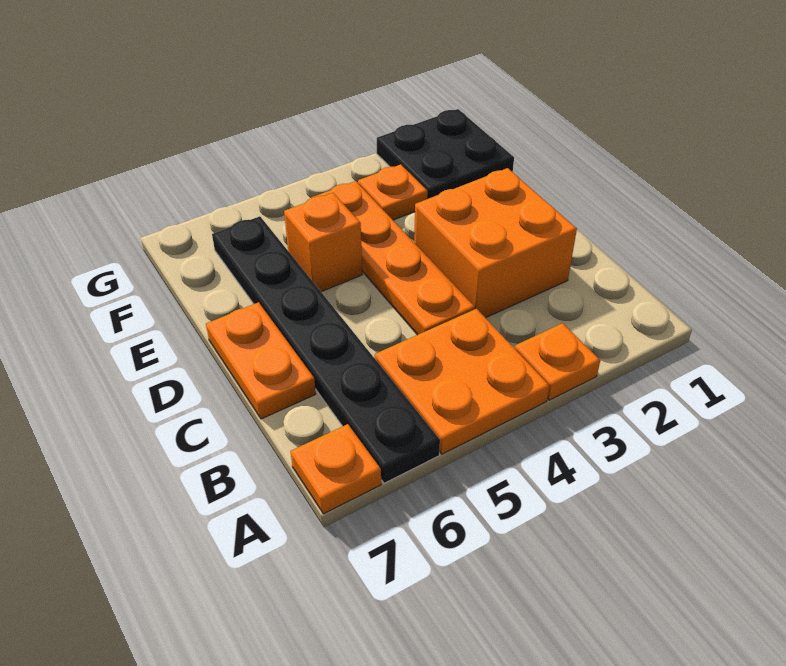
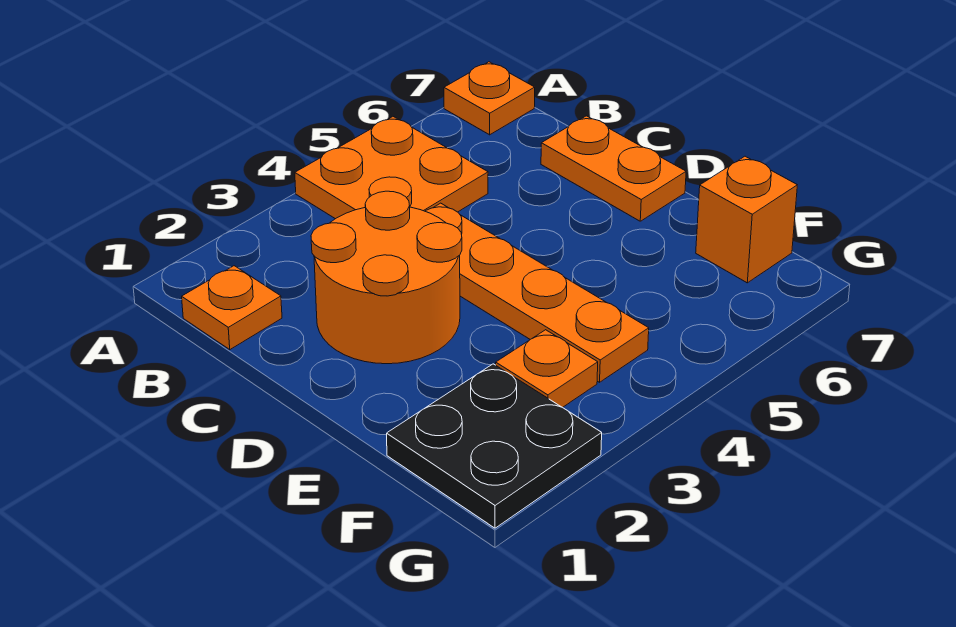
orange plate A3 level 1 -> orange plate B1 level 1
black plate A6:F6 level 1 -> none
orange brick C2:D3 level 1 -> orange round brick C2:D3 level 1
orange brick E5 level 1 -> orange brick F7 level 1

